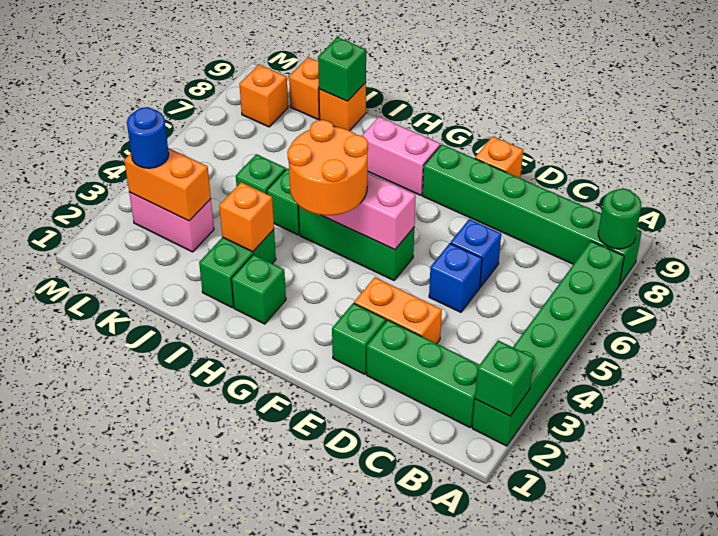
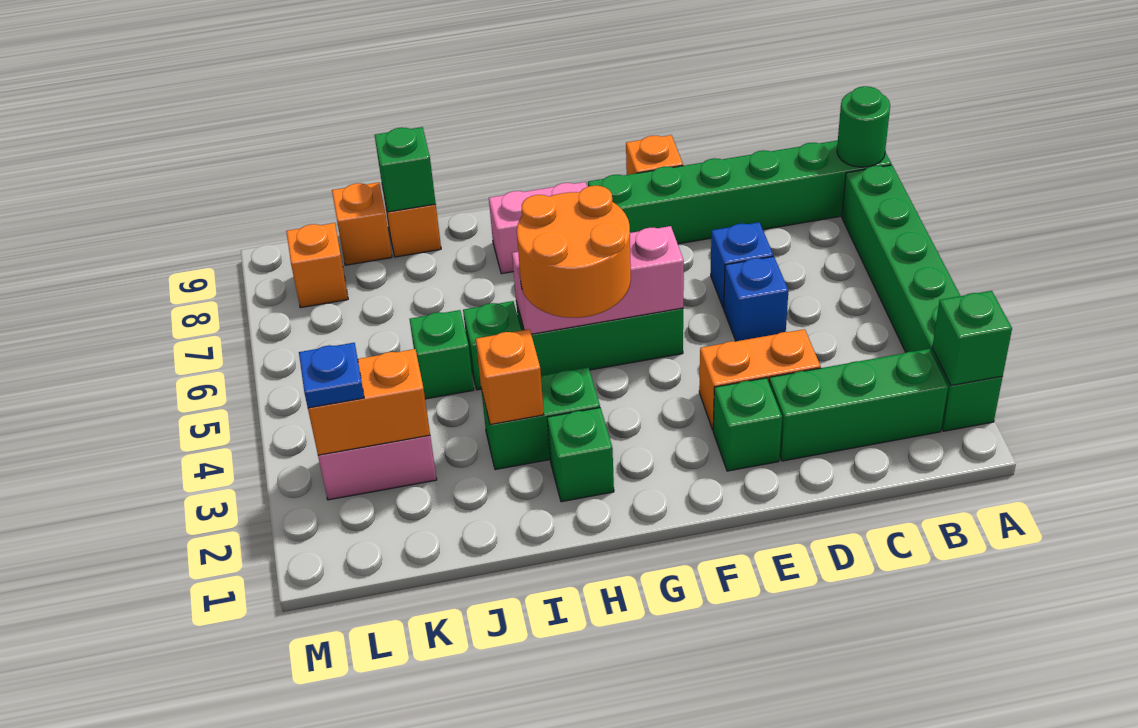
green brick I2:I3 level 1 -> green brick H3:I3 level 1
blue round brick L3 level 3 -> blue plate L3 level 3

